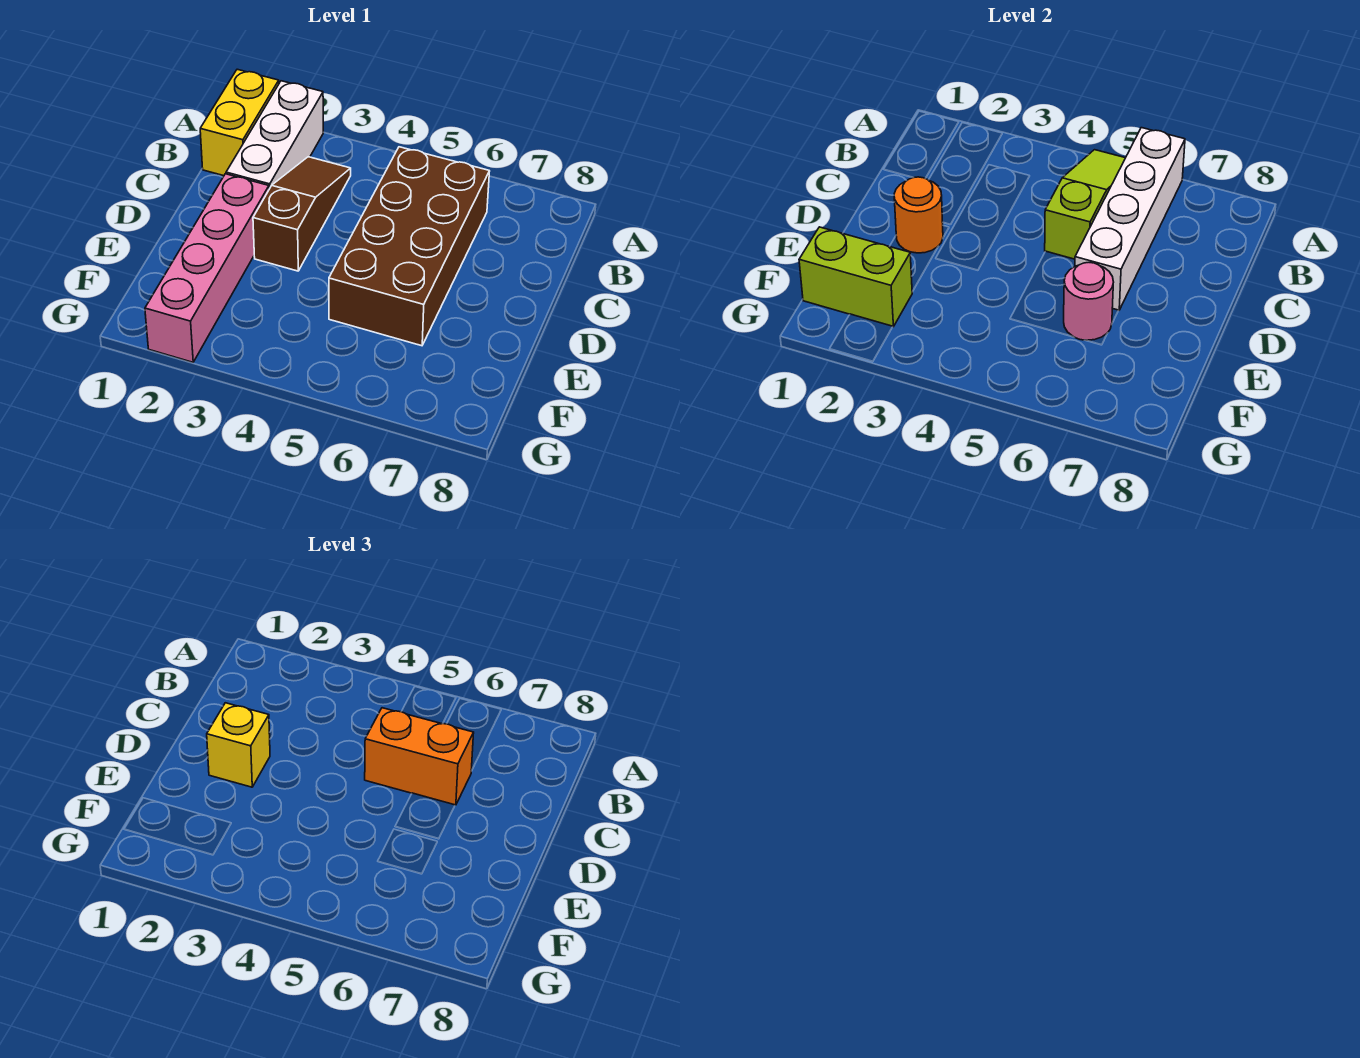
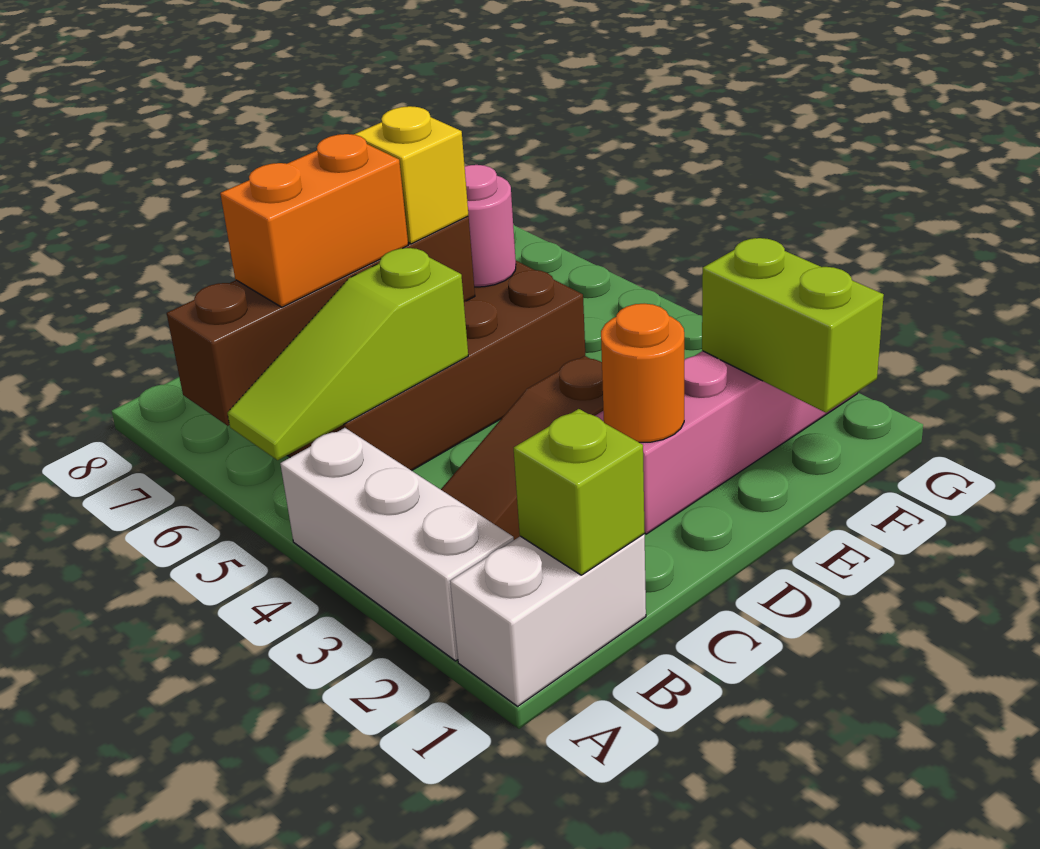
yellow brick A1:B1 level 1 -> white brick A1:B1 level 1
white brick A2:C2 level 1 -> white brick A2:A4 level 1
white brick A6:D6 level 2 -> brown brick A6:D6 level 2
none -> lime brick B1 level 2
orange brick C5:C6 level 3 -> orange brick B6:C6 level 3
yellow brick D2 level 3 -> yellow brick D6 level 3

